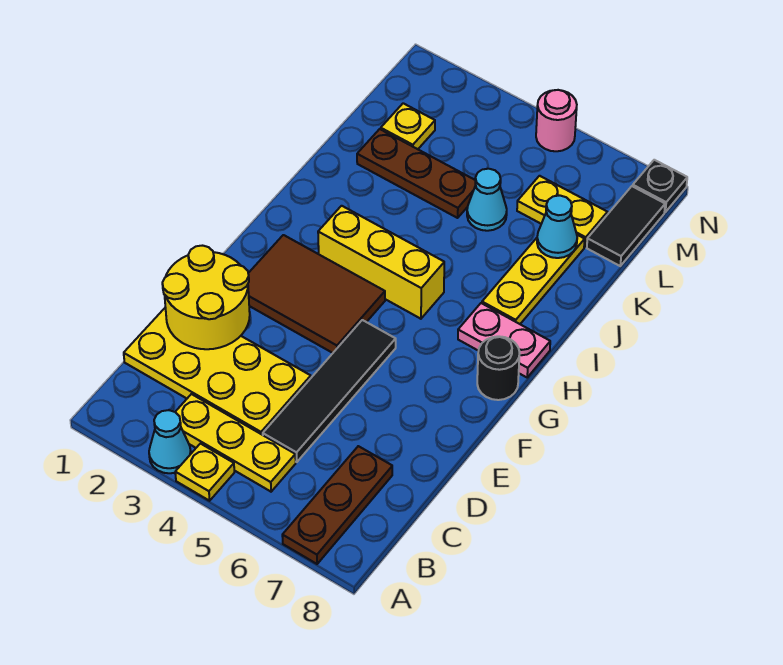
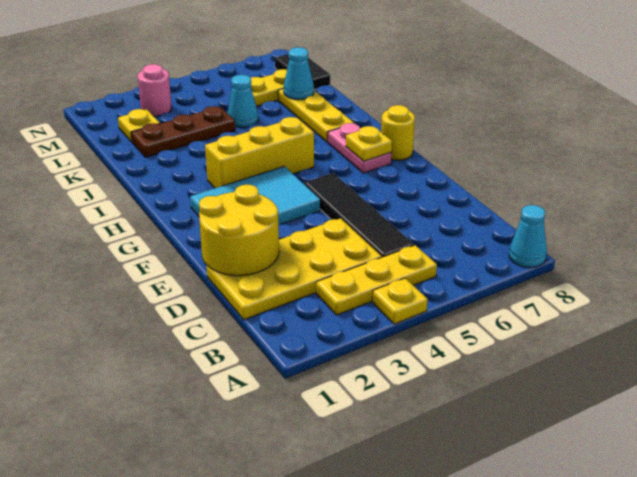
cyan cone A3 level 1 -> cyan cone A8 level 1
brown plate A7:C7 level 1 -> none
brown tile F2:G4 level 1 -> cyan tile F2:G4 level 1
none -> yellow plate G7 level 2
black round brick G8 level 1 -> yellow round brick G8 level 1
pink plate H7:H8 level 1 -> pink plate G7:H7 level 1
pink round brick N5 level 1 -> pink round brick M3 level 1
black plate N8 level 1 -> none

